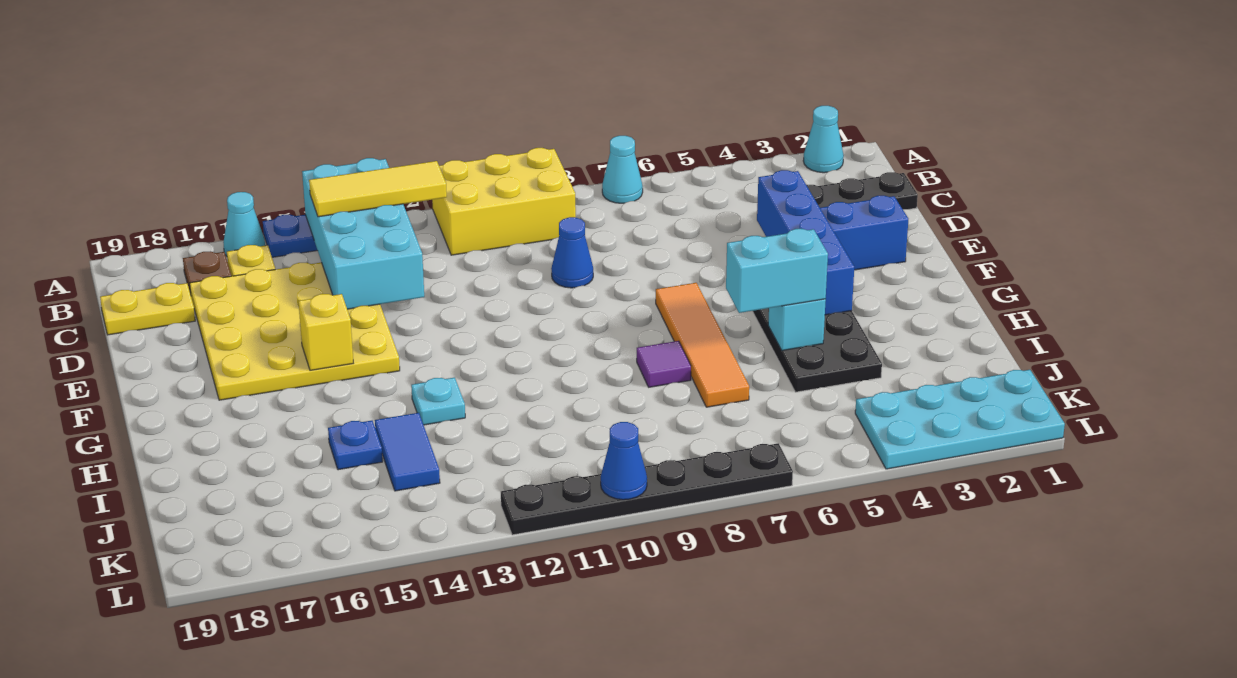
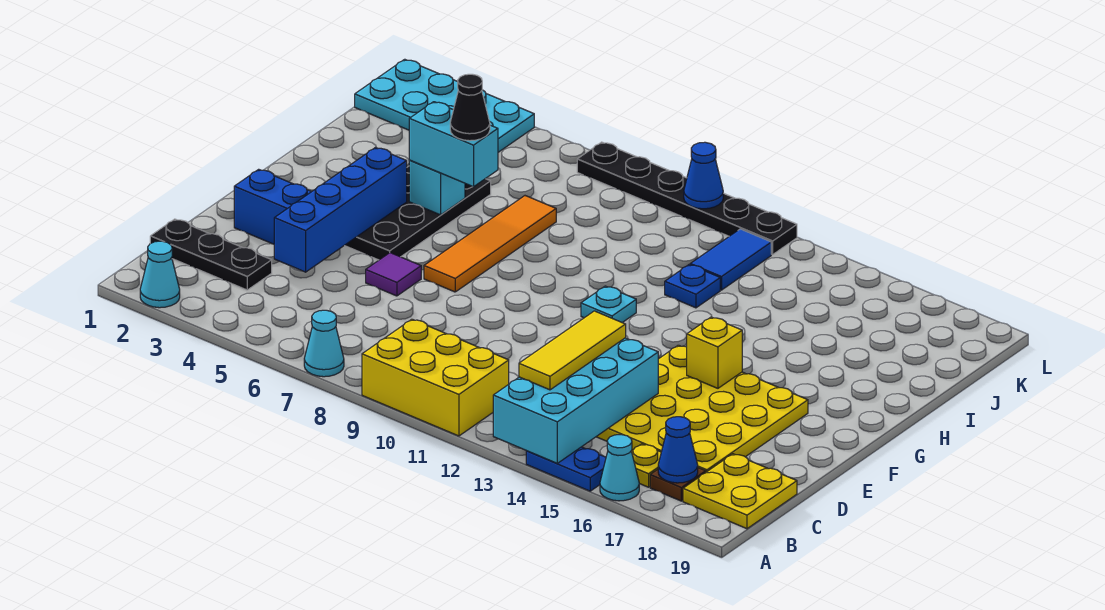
yellow tile B12:B14 level 3 -> yellow tile B13:D13 level 3
yellow plate C18:C19 level 1 -> yellow plate B18:C19 level 1
blue cone D9 level 1 -> blue cone B17 level 2
none -> black cone H6 level 4
purple tile H8 level 1 -> purple tile E6 level 1
cyan plate H13 level 1 -> cyan plate G11 level 1
blue tile I14:J14 level 1 -> blue tile J12:K12 level 1
blue plate I15 level 1 -> blue plate I12 level 1

